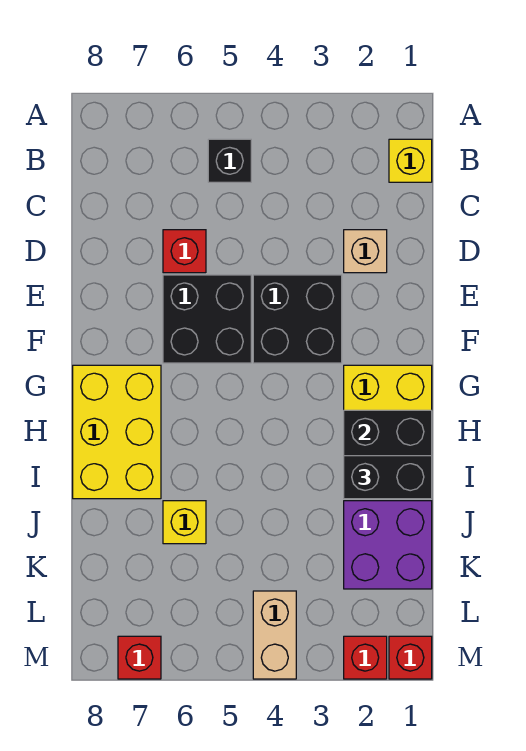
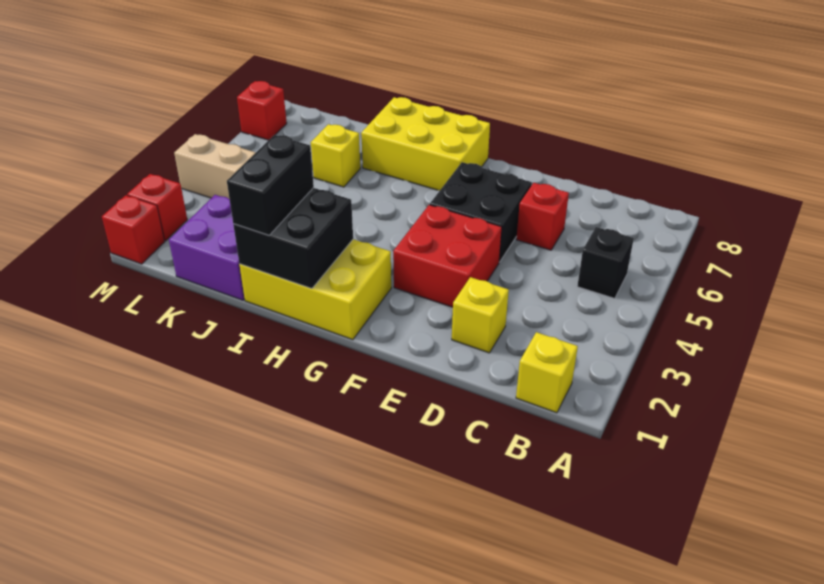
tan brick D2 level 1 -> yellow brick D2 level 1
black brick E3:F4 level 1 -> red brick E3:F4 level 1

